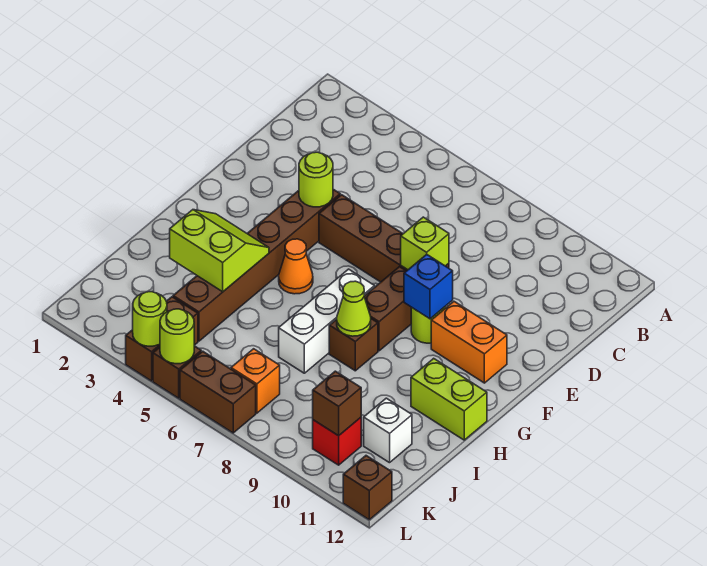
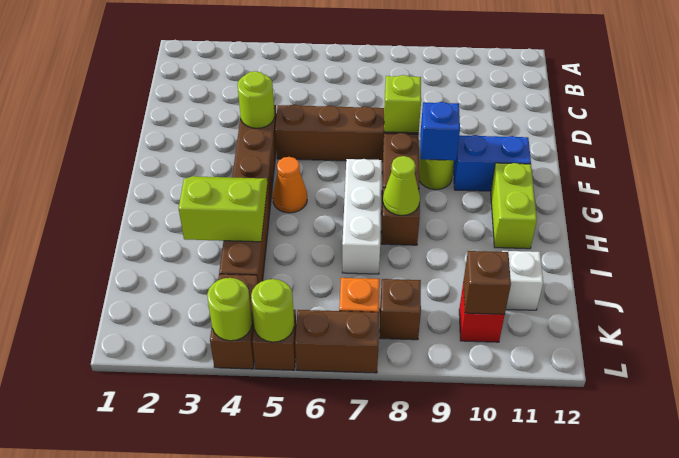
orange brick F10:F11 level 1 -> blue brick F10:F11 level 1
lime brick H11:H12 level 1 -> lime brick G11:H11 level 1
brown brick L12 level 1 -> brown brick K8 level 1

